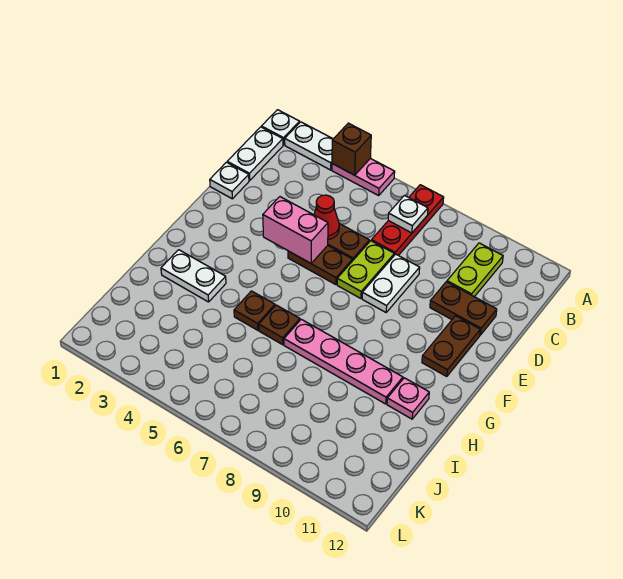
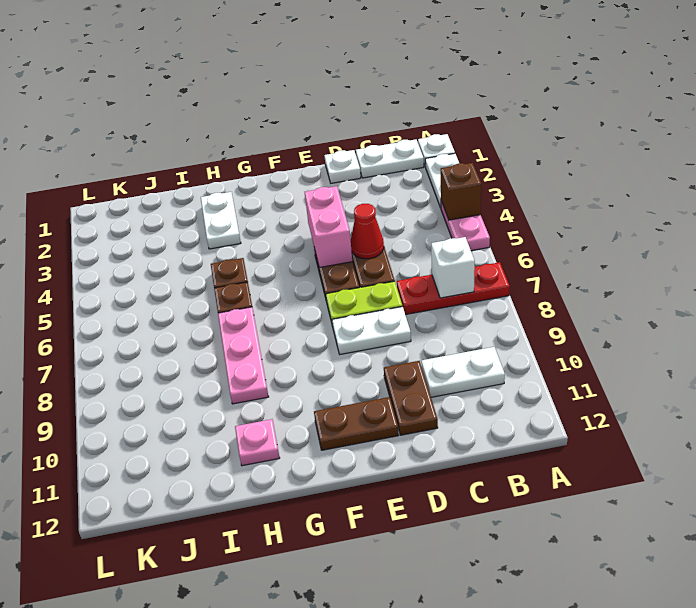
white plate B7 level 2 -> white brick B7 level 2
lime plate B10:C10 level 1 -> white plate B10:C10 level 1
pink plate H7:H10 level 1 -> pink plate H7:H9 level 1

